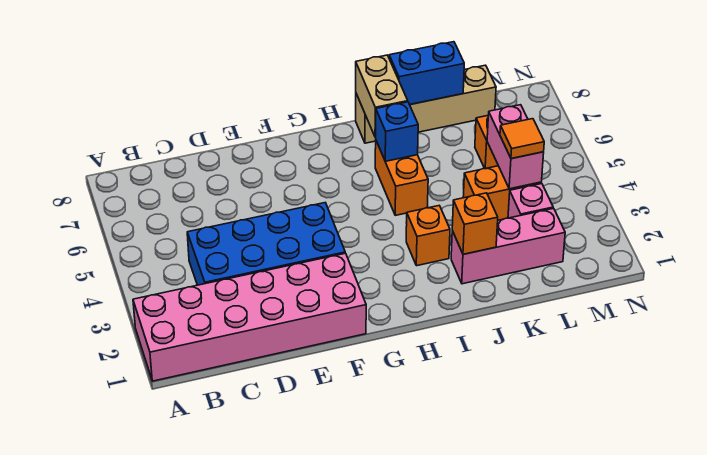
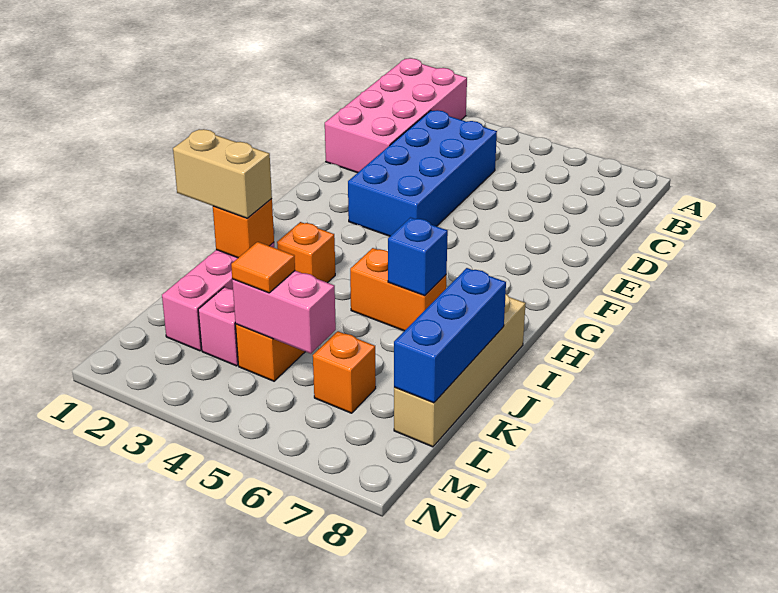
pink brick A1:F2 level 1 -> pink brick A1:D2 level 1
tan brick I7:I8 level 2 -> tan brick J1:J2 level 3
blue brick J8:K8 level 2 -> blue brick J8:L8 level 2

